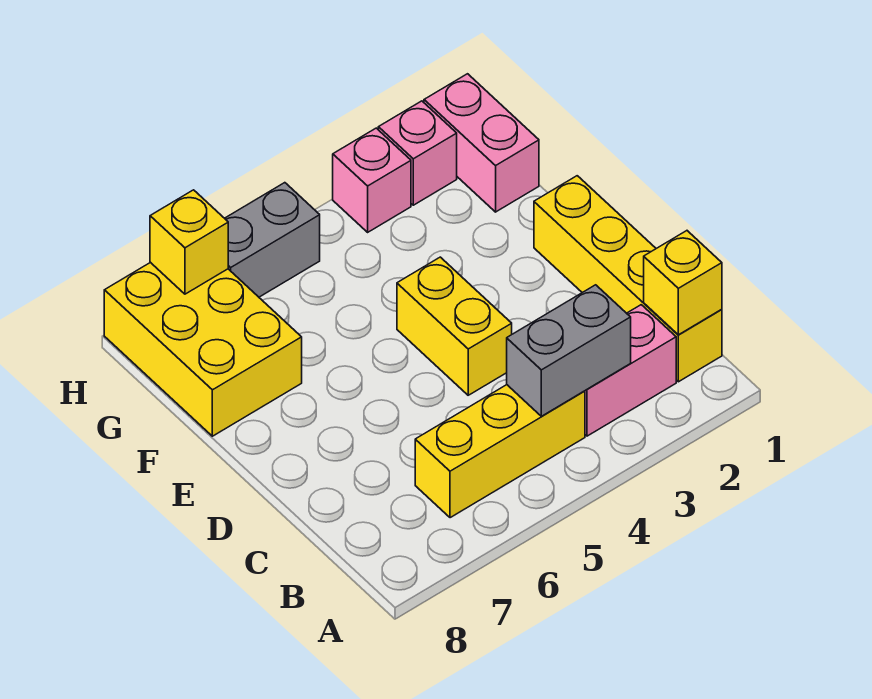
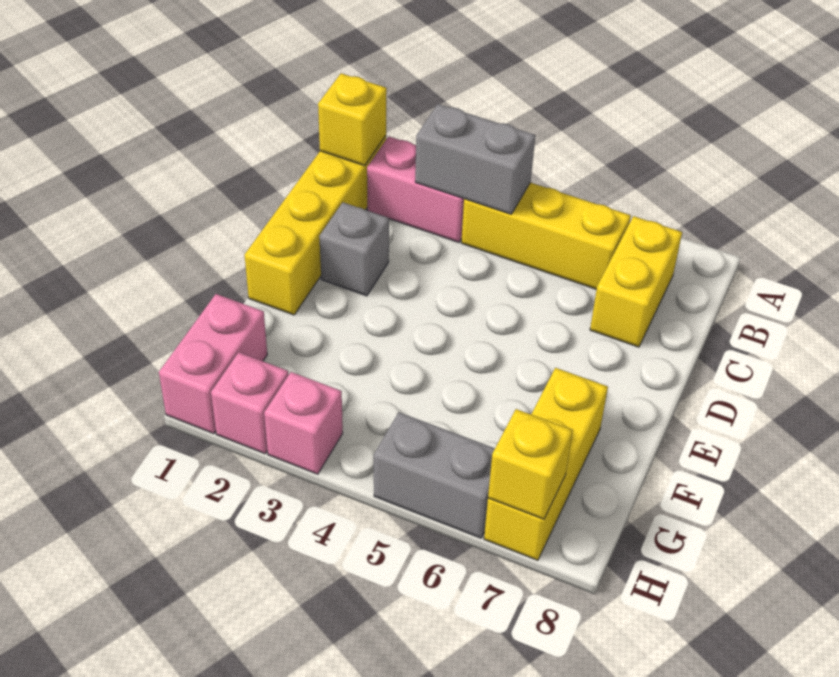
none -> grey brick D2 level 1
yellow brick D4:E4 level 1 -> yellow brick B7:C7 level 1
yellow brick F7:H8 level 1 -> yellow brick F7:H7 level 1

